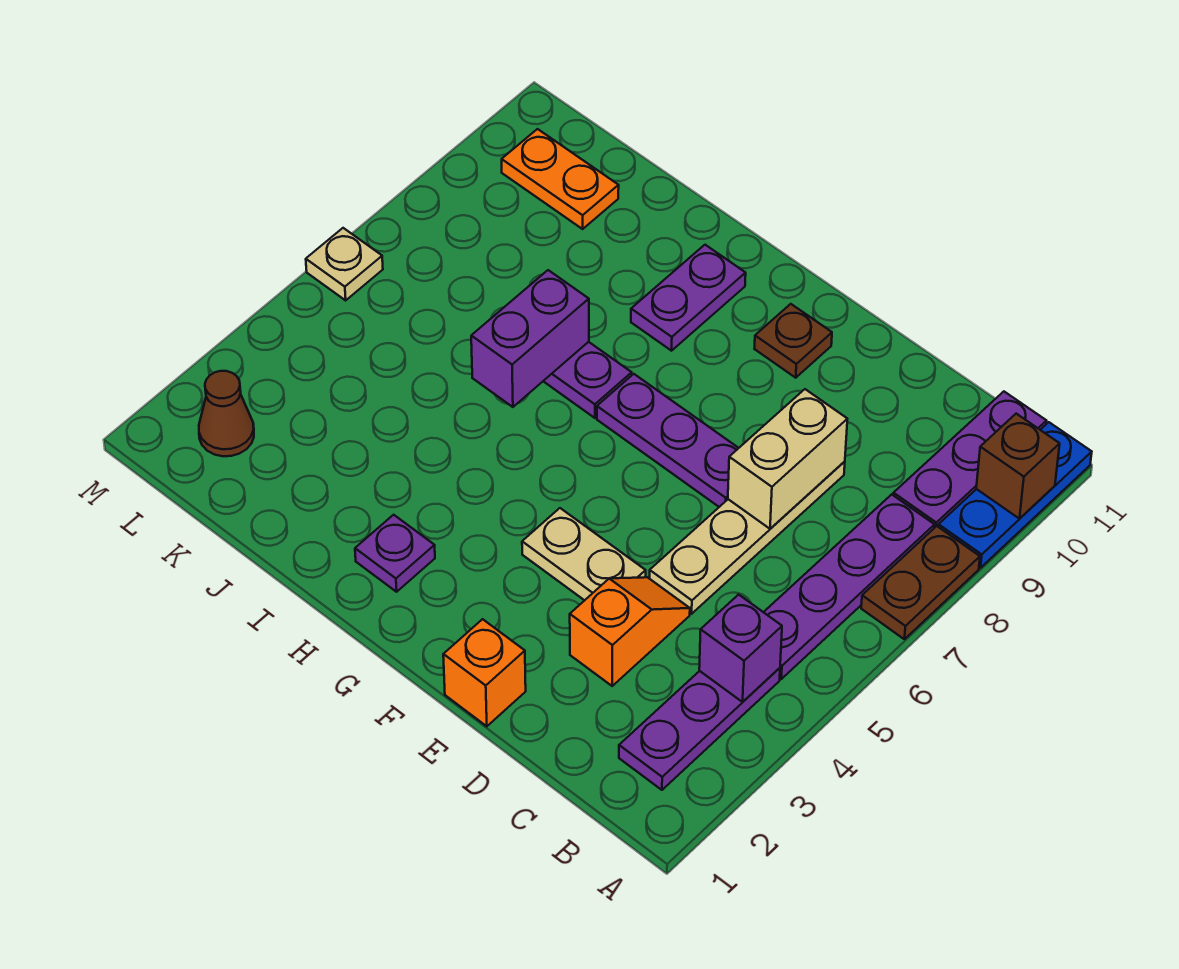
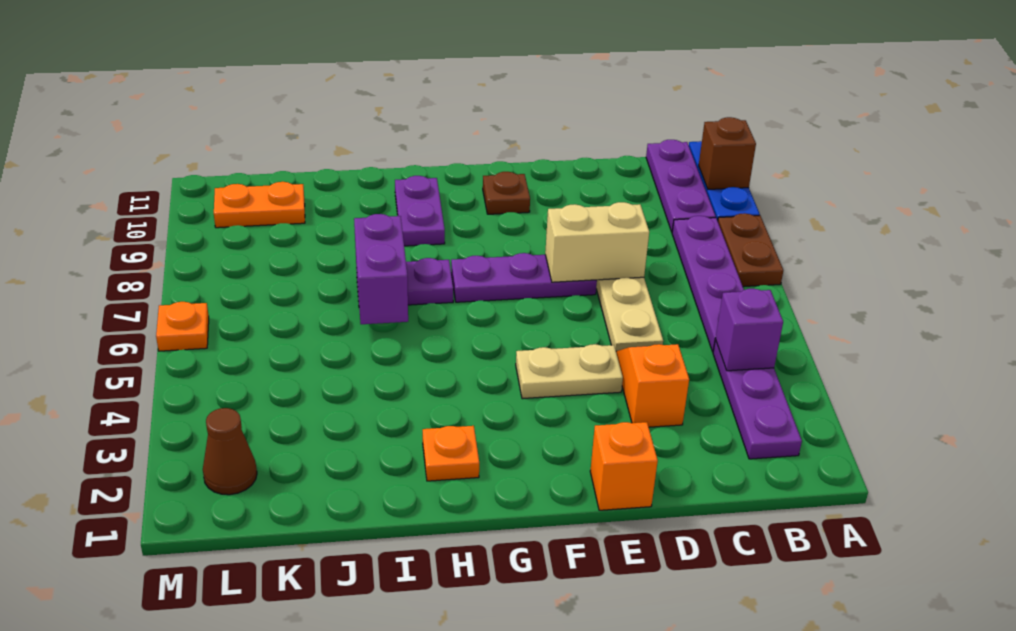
tan brick D7:D8 level 2 -> tan brick D7:E7 level 2
purple plate H2 level 1 -> orange plate H2 level 1
tan plate M6 level 1 -> orange plate M6 level 1

